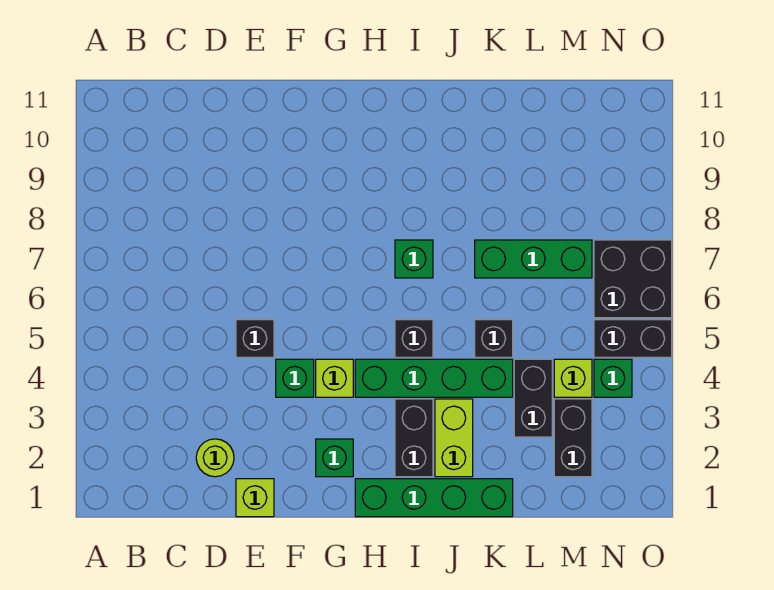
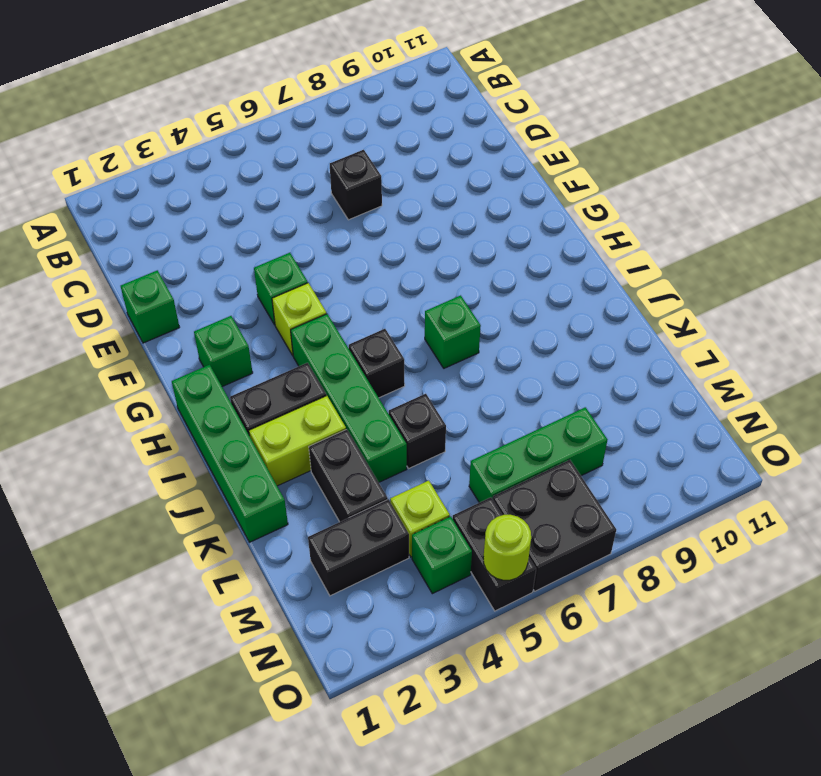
lime round brick D2 level 1 -> lime round brick O5 level 2
lime brick E1 level 1 -> green brick E1 level 1
black brick E5 level 1 -> black brick D7 level 1
green brick K7:M7 level 1 -> green brick M6:M8 level 1
black brick L3:L4 level 1 -> black brick K3:L3 level 1

